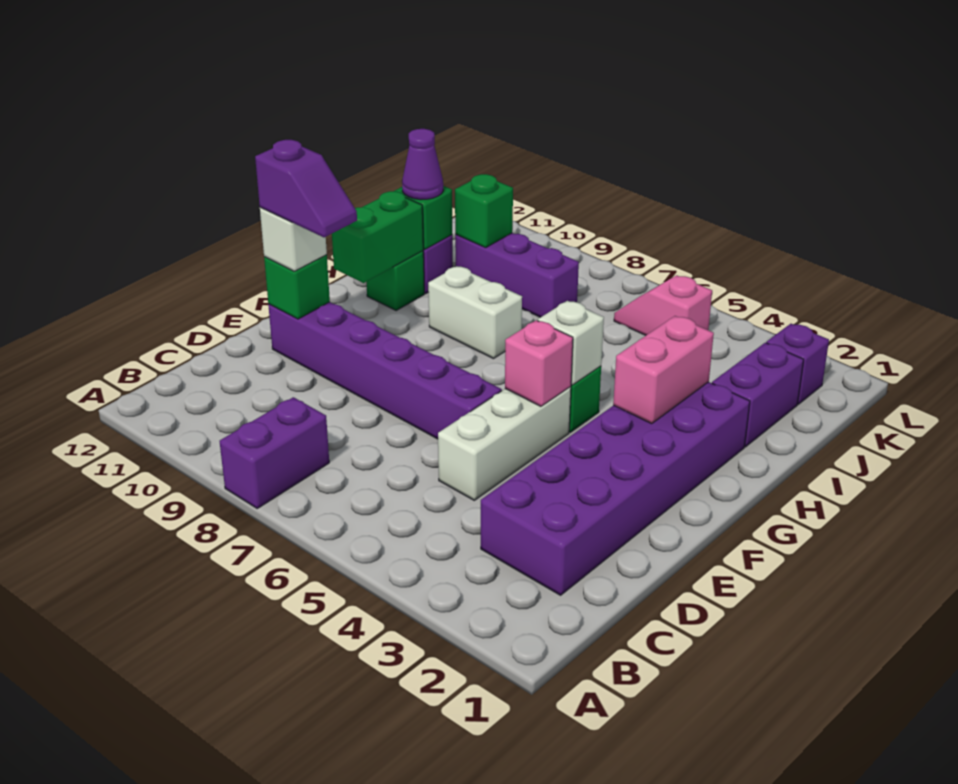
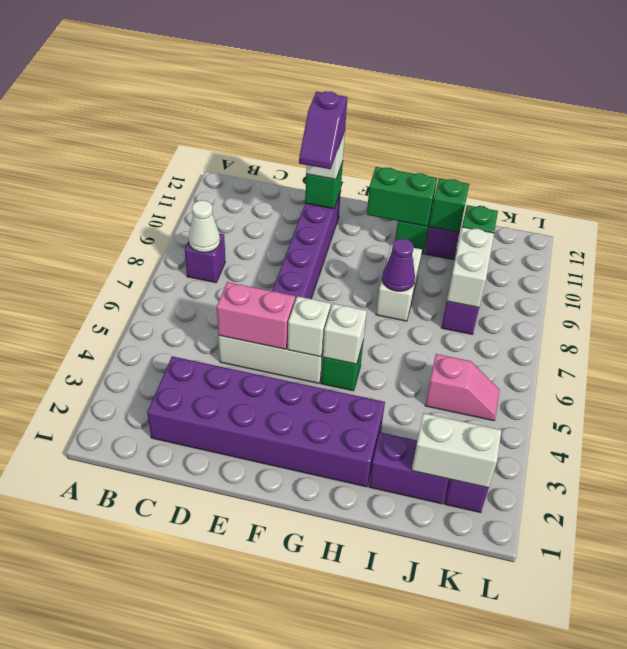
purple brick A8:B8 level 1 -> purple brick B8 level 1
none -> white cone B8 level 2
pink brick F5 level 2 -> white brick F5 level 2
pink brick G3:H3 level 2 -> pink brick D5:E5 level 2
purple cone I11 level 3 -> purple cone H8 level 2
none -> white brick J2:K2 level 2
none -> white brick J8:J9 level 2
pink slope K5:K6 level 1 top 5 -> pink slope J5:K5 level 1 top J

